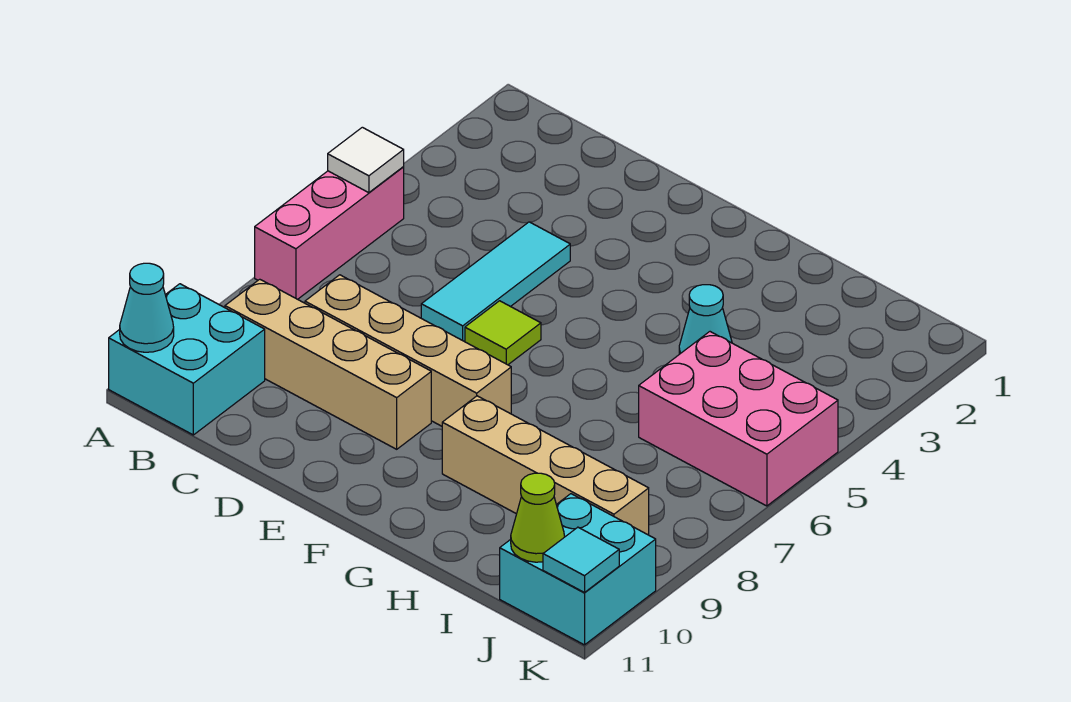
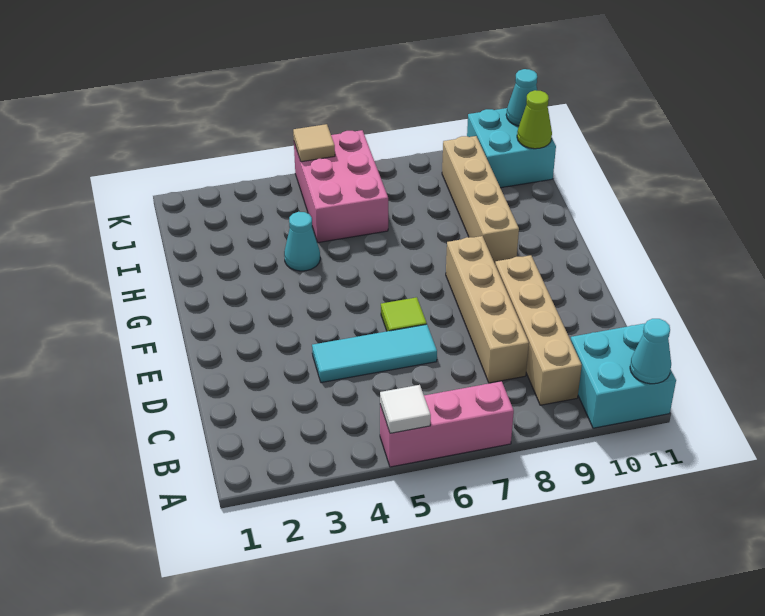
none -> tan tile K5 level 2
cyan tile K11 level 2 -> cyan cone K11 level 2

